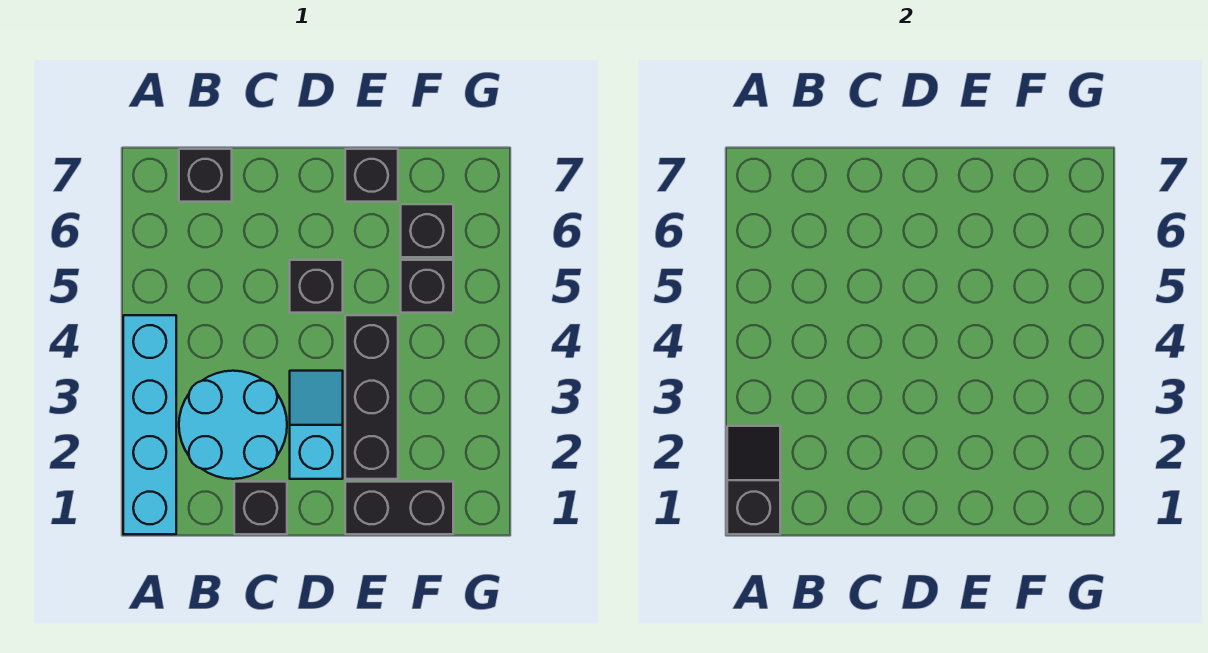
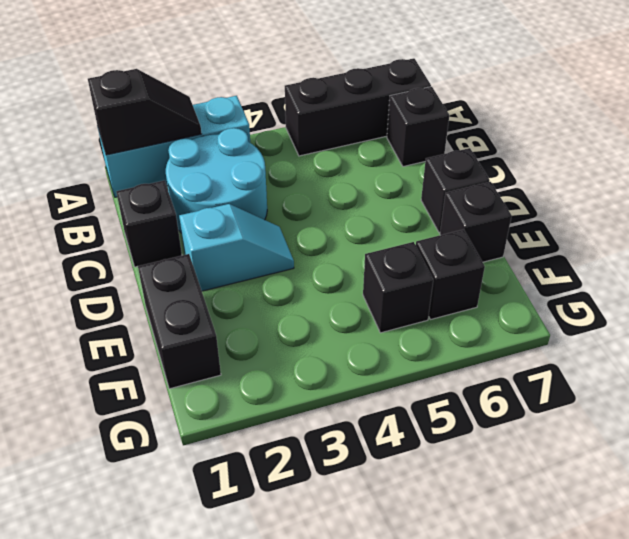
cyan brick A1:A4 level 1 -> cyan brick A1:A3 level 1
black brick D5 level 1 -> black brick D7 level 1
black brick E2:E4 level 1 -> black brick A5:A7 level 1

